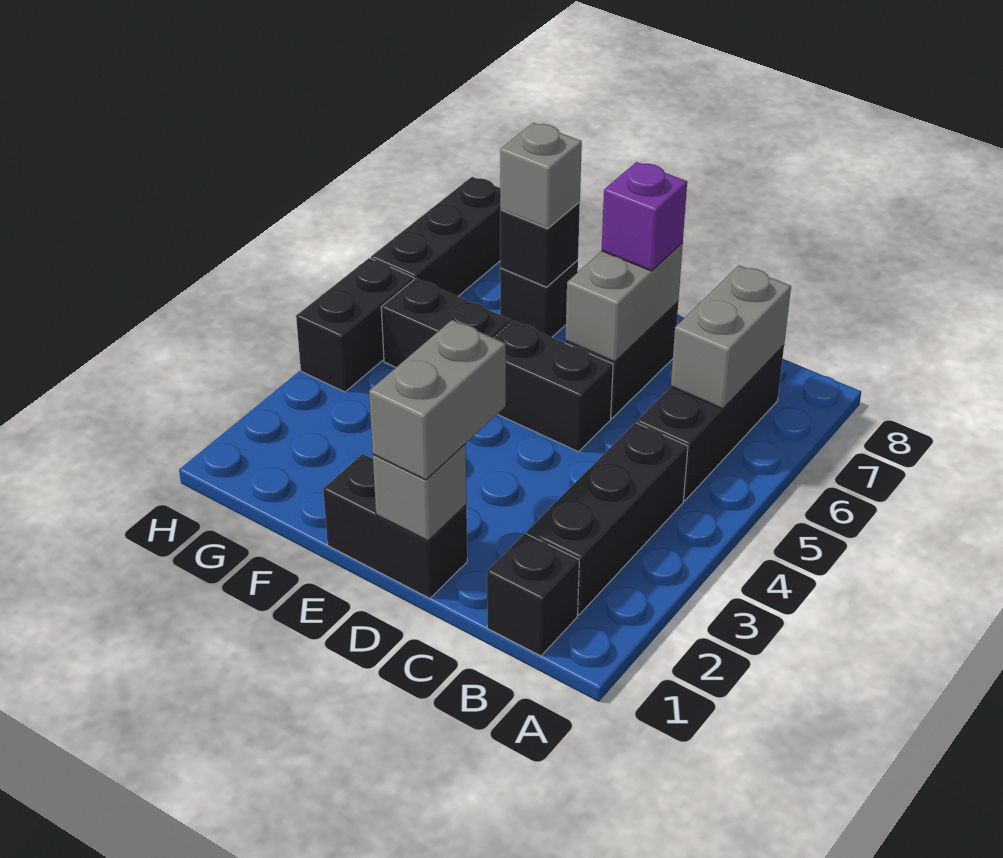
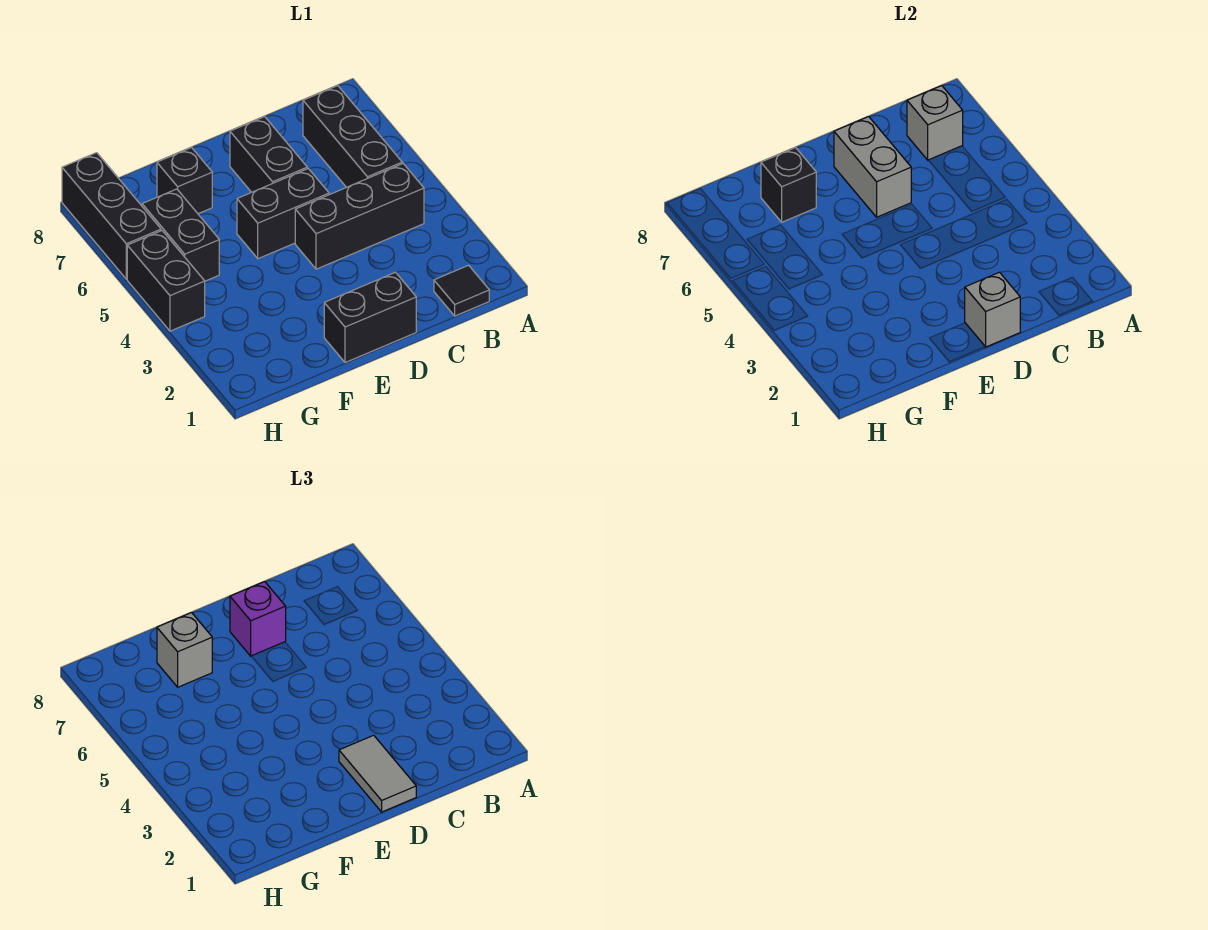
black brick B1 level 1 -> black tile B1 level 1
black brick B2:B4 level 1 -> black brick B4:D4 level 1
grey brick B6:B7 level 2 -> grey brick B7 level 2
grey brick D1:D2 level 3 -> grey tile D1:D2 level 3
black brick F5:G5 level 1 -> black brick G5:G6 level 1

